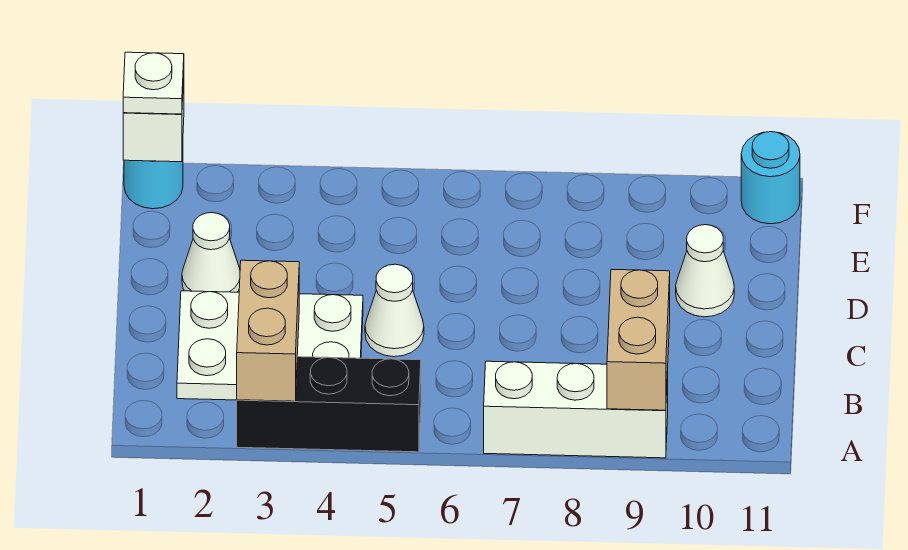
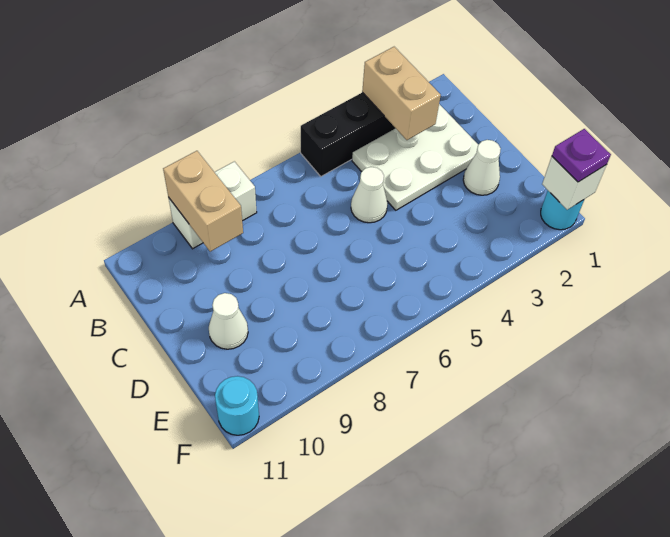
white brick A7:A9 level 1 -> white brick A8:A9 level 1
white plate F1 level 3 -> purple plate F1 level 3

